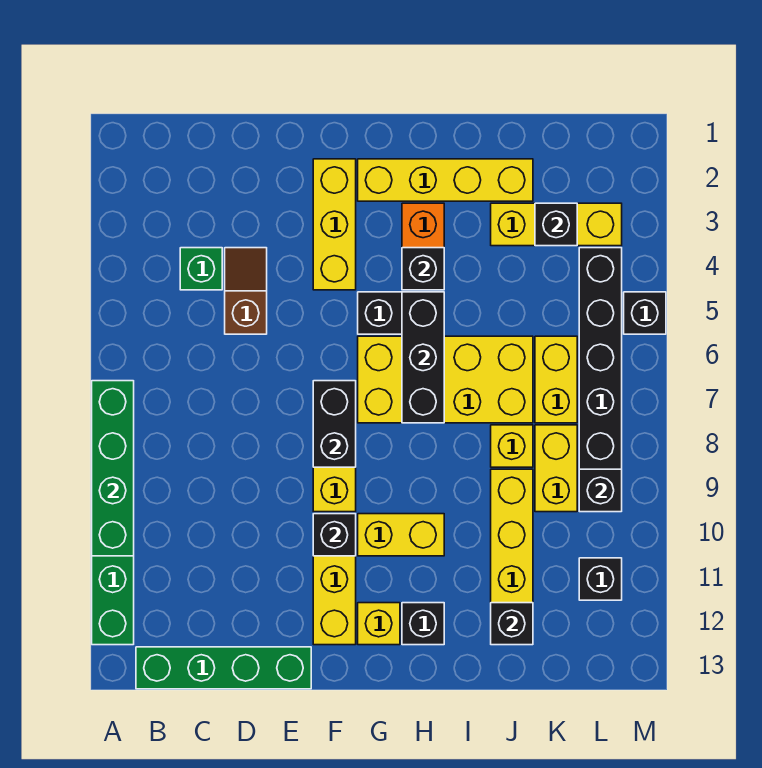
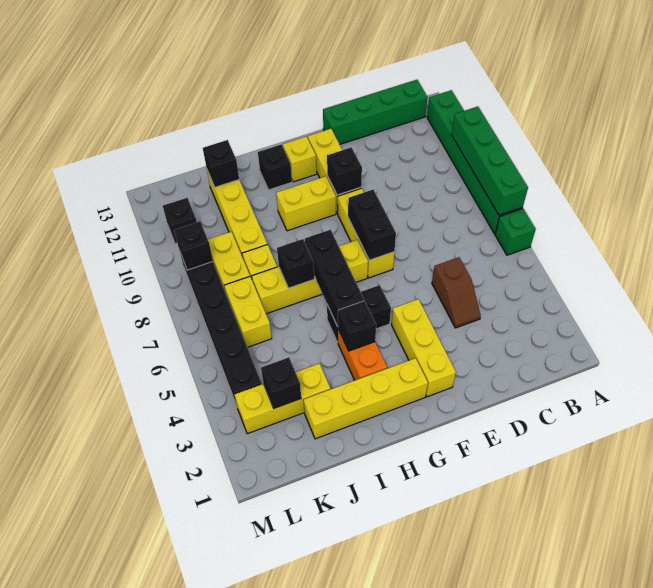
green brick C4 level 1 -> green brick A6 level 1
yellow brick G6:J7 level 1 -> yellow brick G7:J7 level 1
black brick M5 level 1 -> black brick I7 level 2

